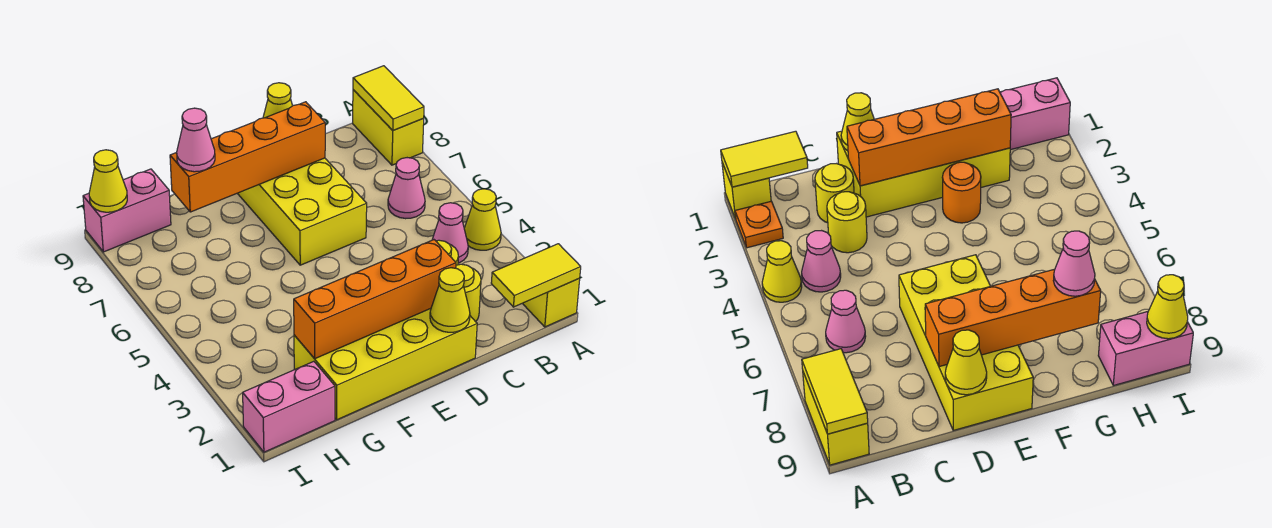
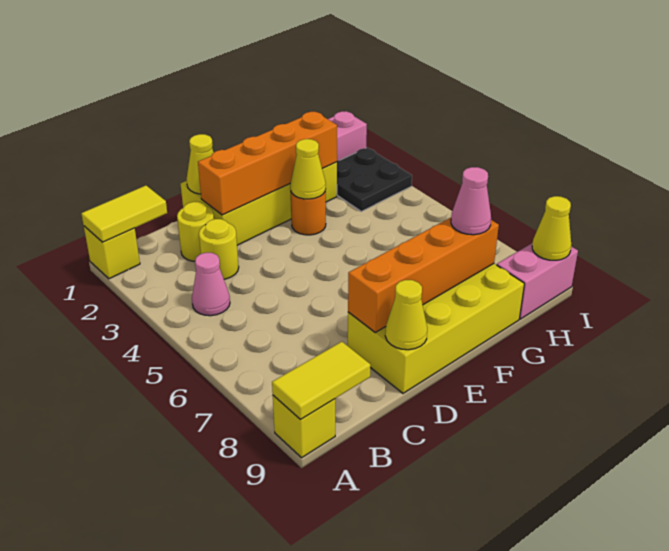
orange plate A2 level 1 -> none
yellow cone A4 level 1 -> yellow cone F3 level 2
yellow brick A8:A9 level 1 -> yellow brick A9 level 1
yellow tile A8:A9 level 2 -> yellow tile A9:B9 level 2
pink cone B6 level 1 -> none
yellow brick D6:E9 level 1 -> yellow brick D8:G9 level 1
none -> black plate H2:I3 level 1

